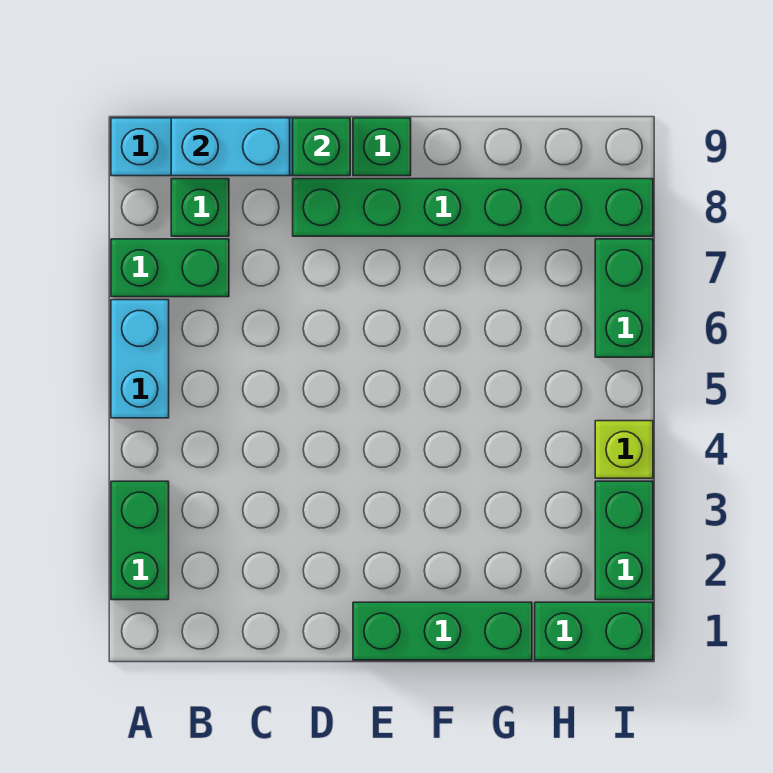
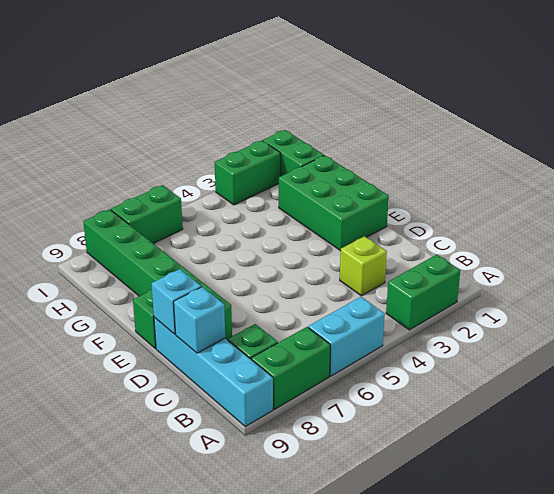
green brick A7:B7 level 1 -> green brick A7:A8 level 1
cyan brick B9:C9 level 2 -> cyan brick C9 level 2
green brick D9 level 2 -> cyan brick D9 level 2
green brick E1:G1 level 1 -> green brick E1:G2 level 1
lime brick I4 level 1 -> lime brick C3 level 1

